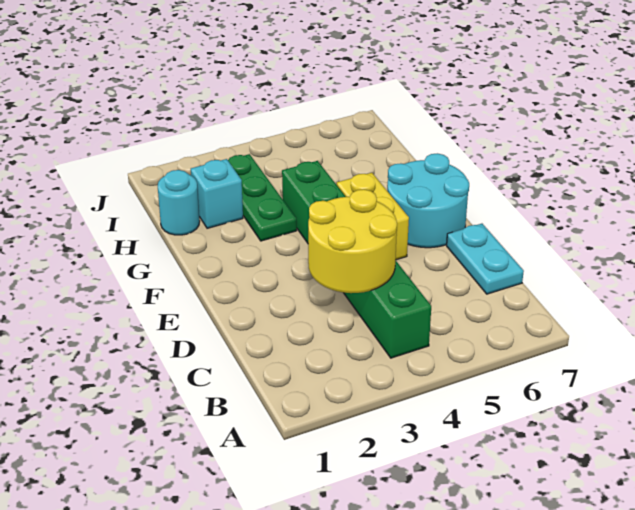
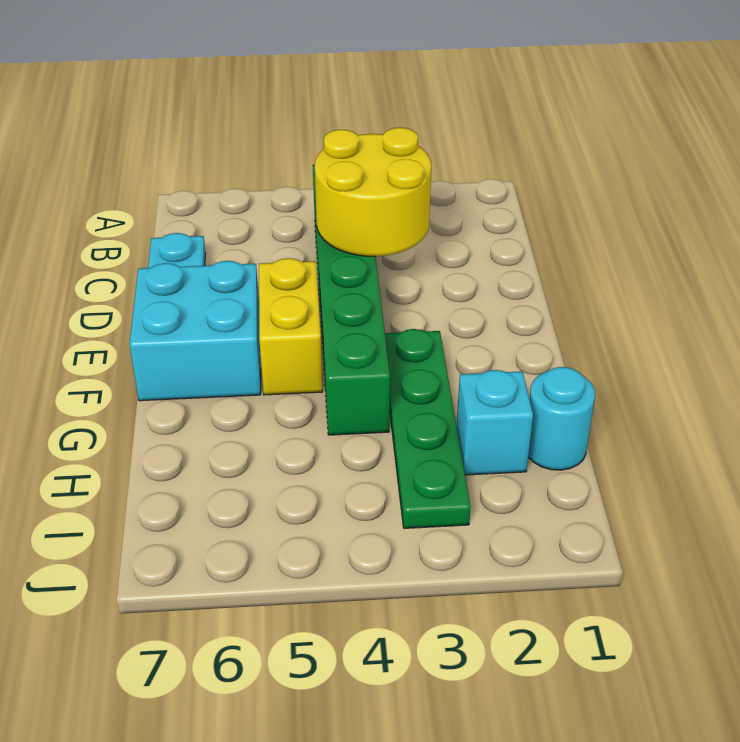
cyan round brick E6:F7 level 1 -> cyan brick E6:F7 level 1
green plate G3:I3 level 1 -> green plate F3:I3 level 1

